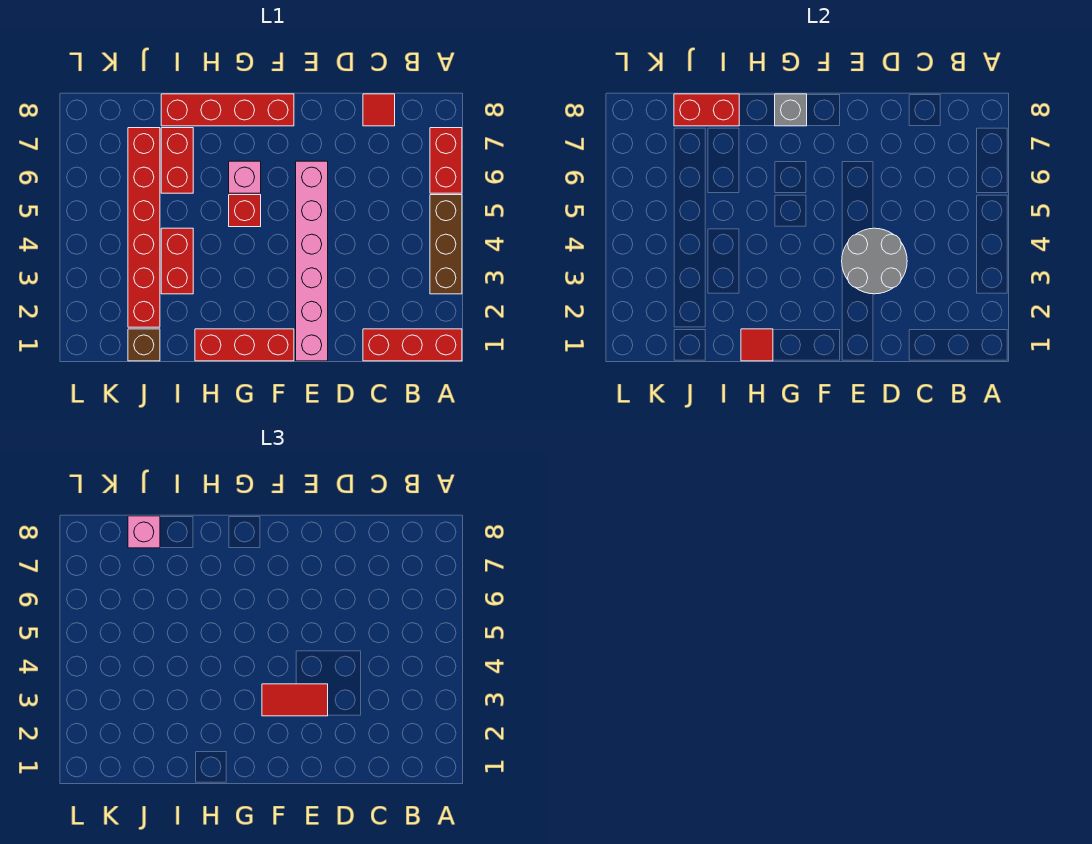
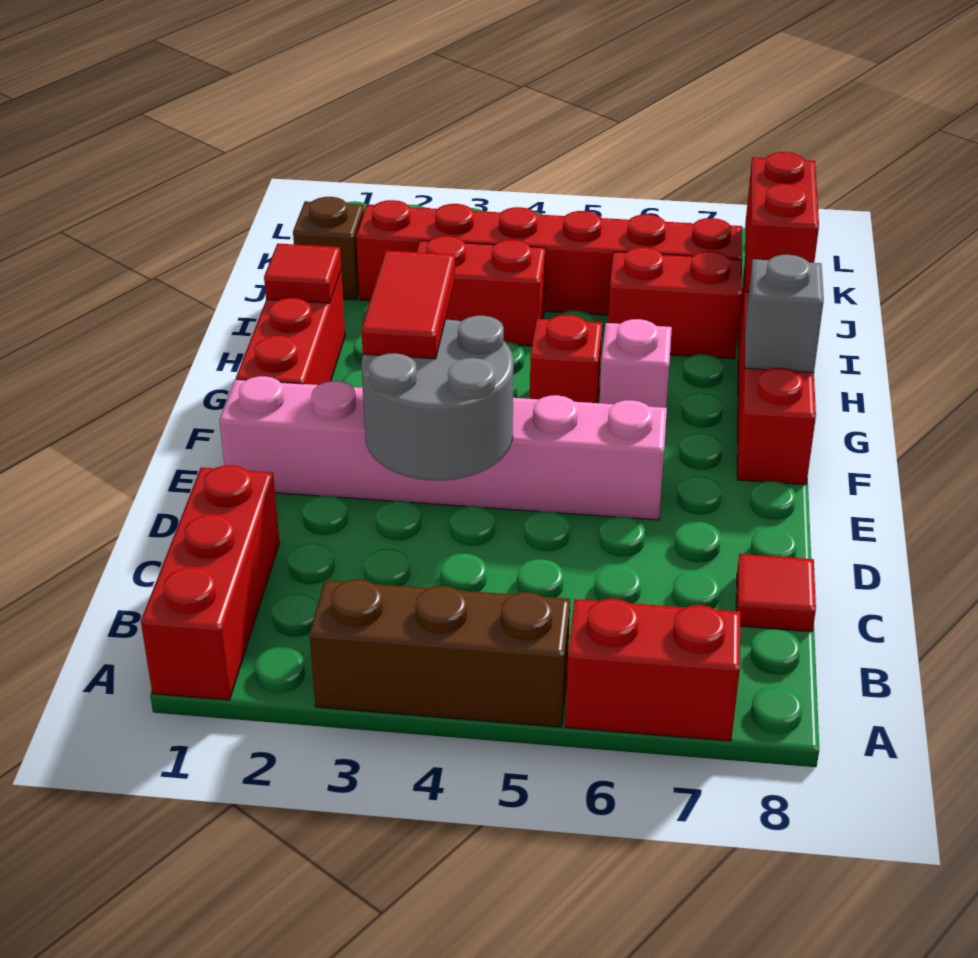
pink brick J8 level 3 -> none

